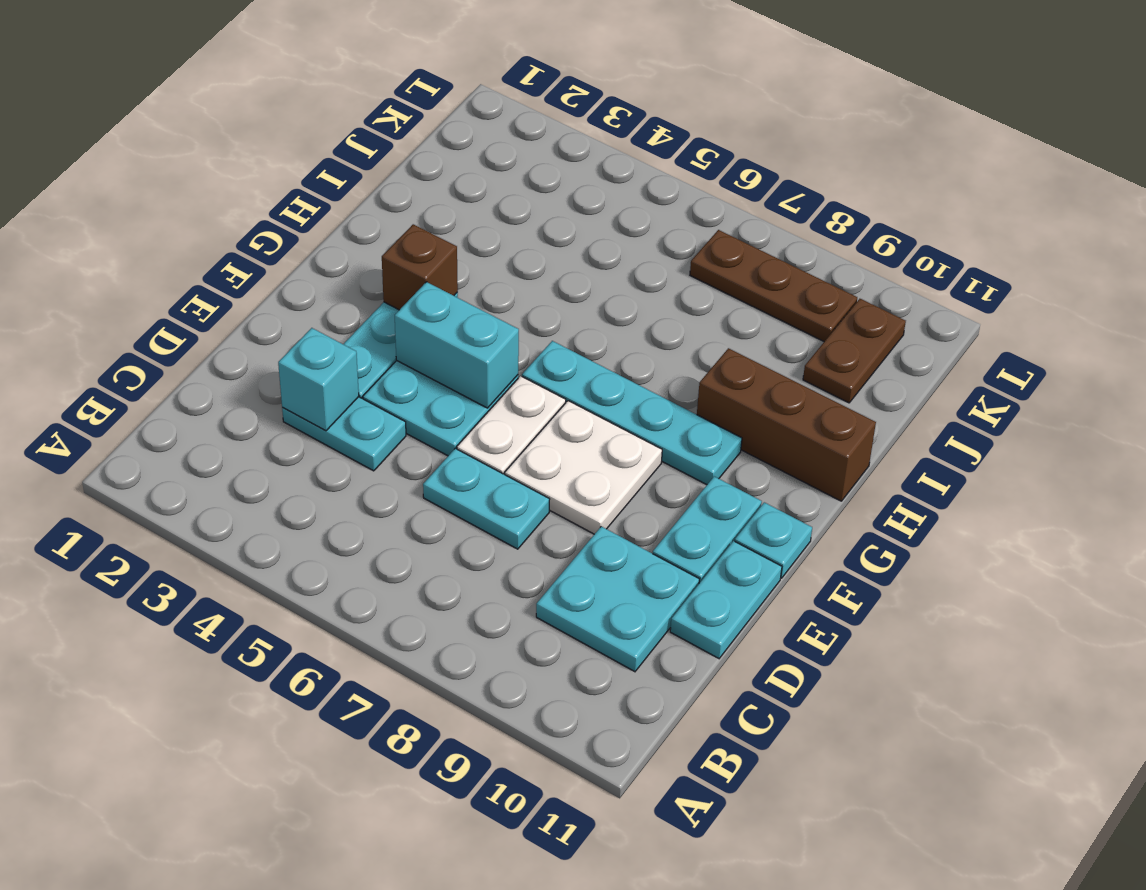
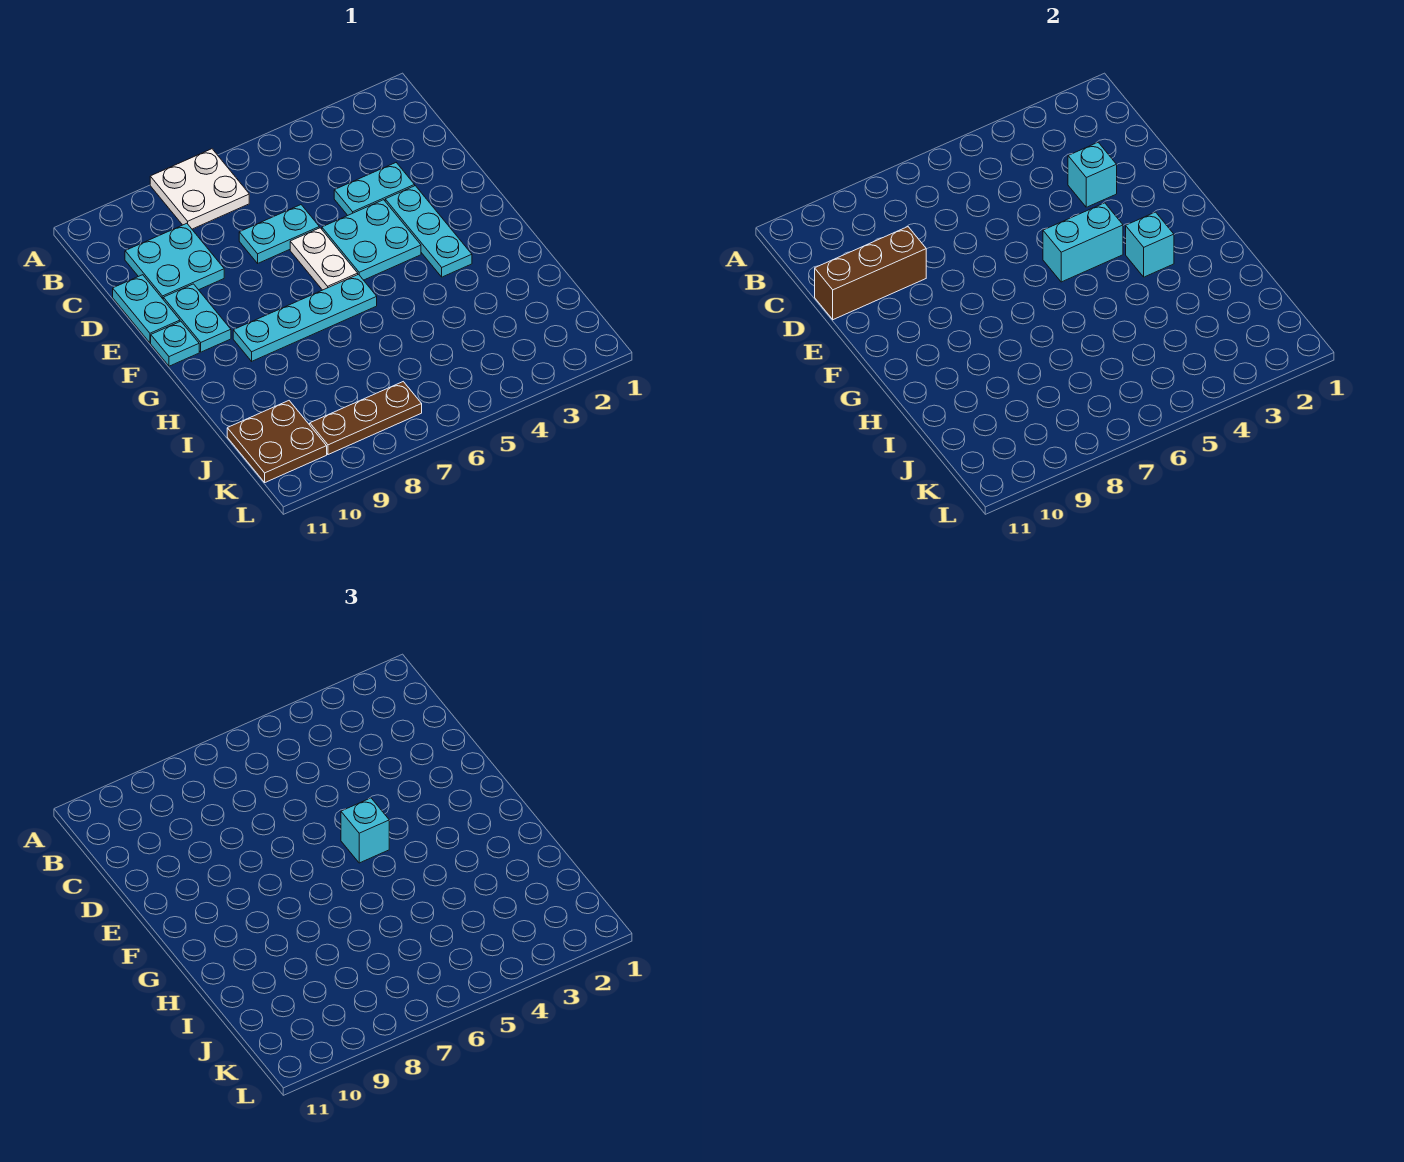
white plate E7:F8 level 1 -> white plate A7:B8 level 1
none -> cyan brick F5 level 3
brown brick G3 level 2 -> cyan brick G3 level 2
brown brick H9:H11 level 1 -> brown brick D9:D11 level 2
brown plate J10:K10 level 1 -> brown plate J10:K11 level 1

